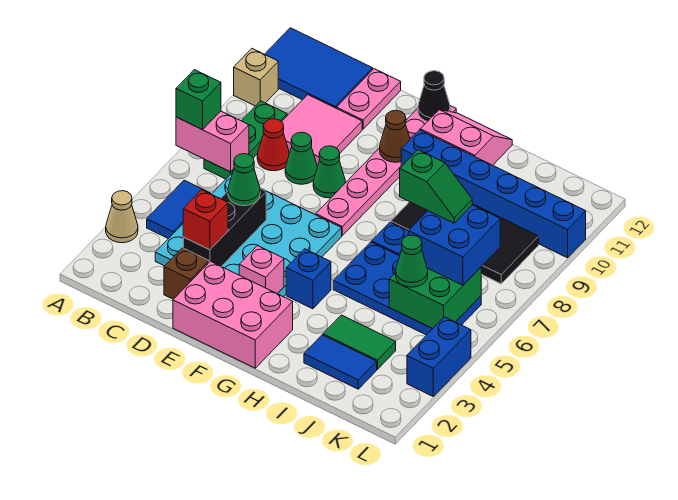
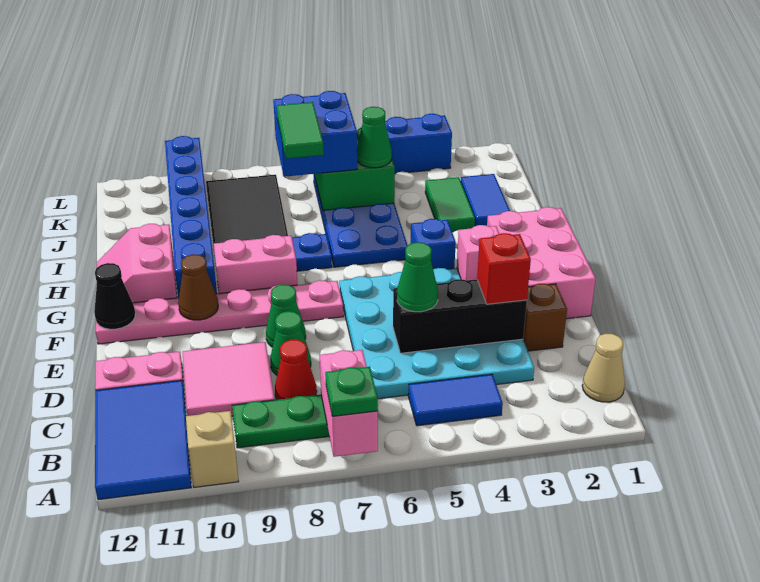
tan cone A3 level 1 -> tan cone B1 level 1
green brick A7 level 3 -> green plate A7 level 3
none -> pink brick G8:G9 level 1
green slope I7:J7 level 4 top I -> green tile I7:J7 level 4

